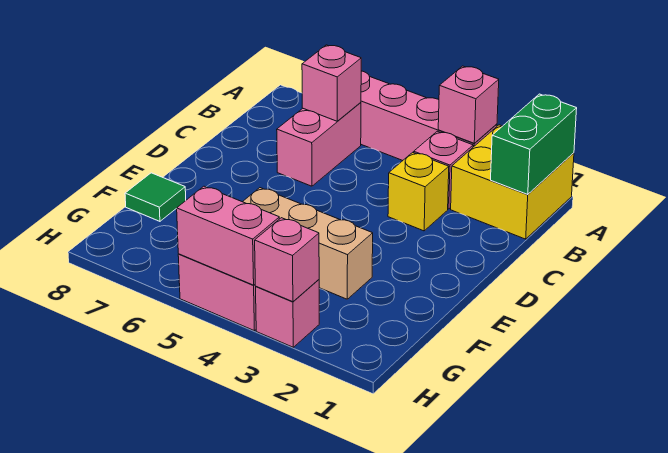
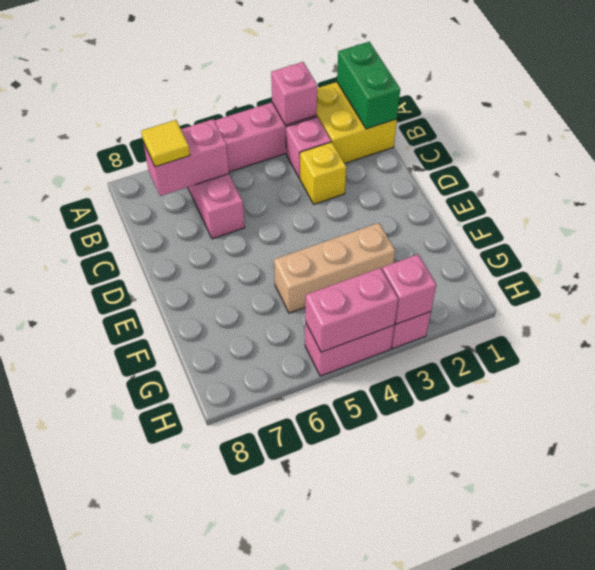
pink brick B6 level 2 -> pink brick B6:B7 level 2
none -> yellow tile B7 level 3
green tile F8 level 1 -> none

